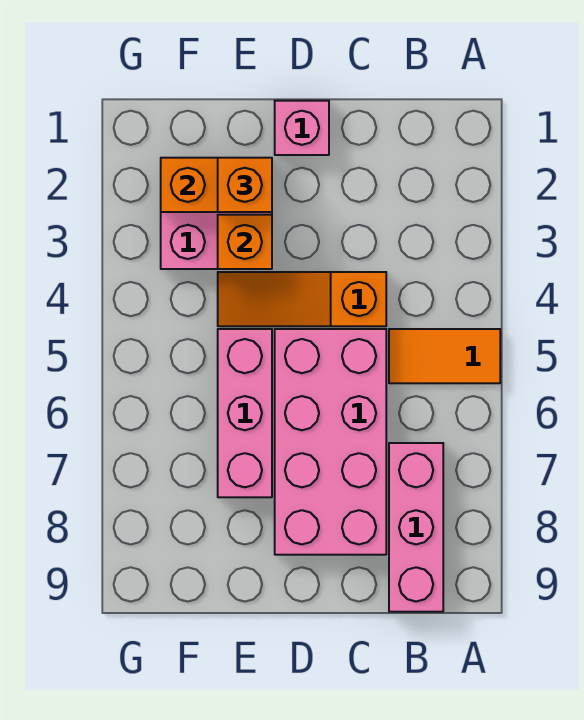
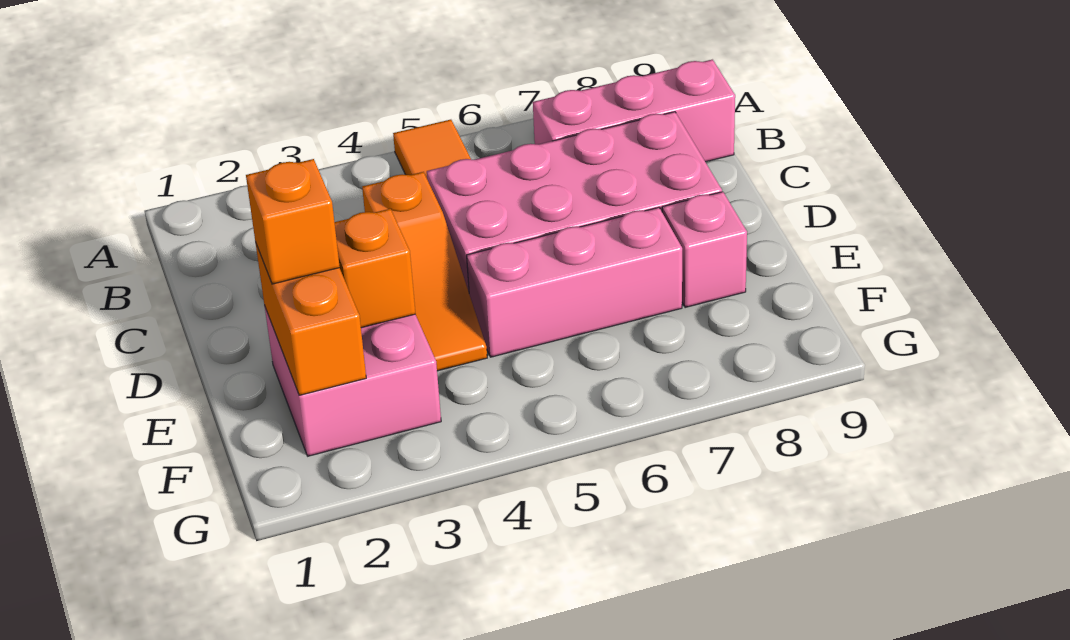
pink brick D1 level 1 -> pink brick E8 level 1

